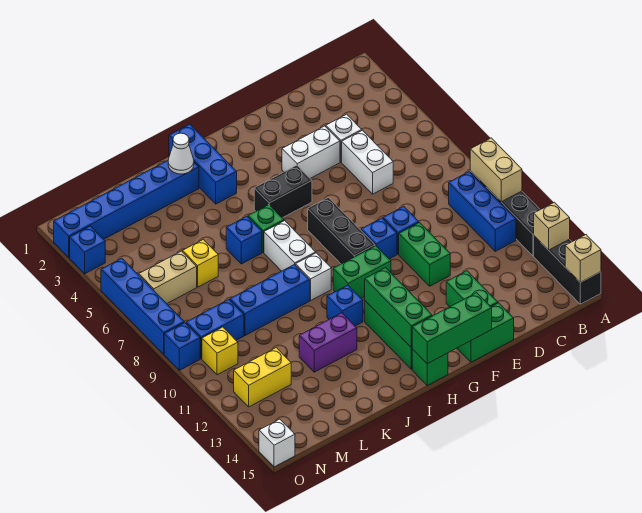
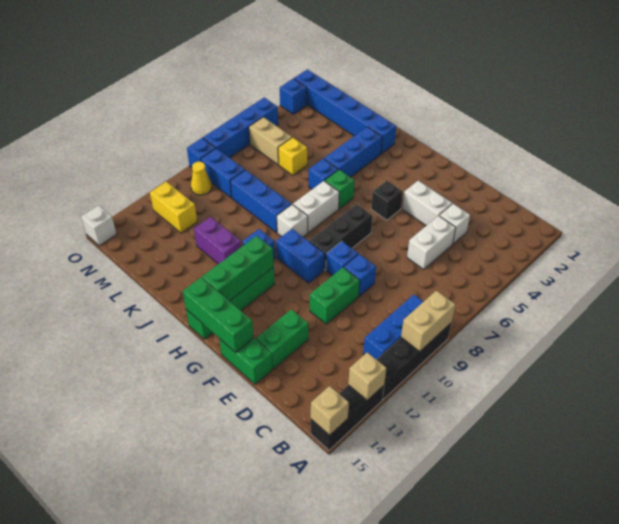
black brick G5:H5 level 1 -> black brick G5 level 1
green brick G10:H10 level 1 -> blue brick G10:H10 level 1
blue brick I1:I3 level 1 -> blue brick J3:J5 level 1
white cone J2 level 2 -> none
yellow brick N10 level 1 -> yellow cone N10 level 1

